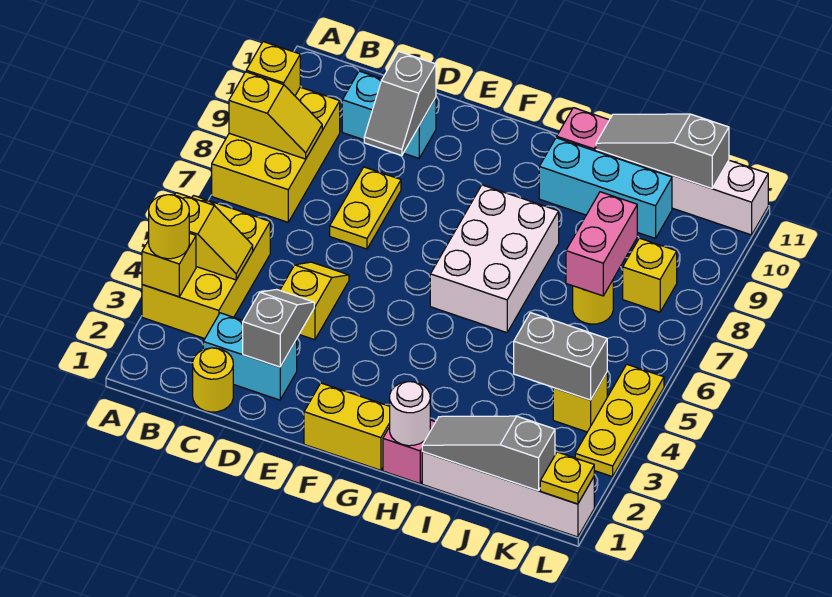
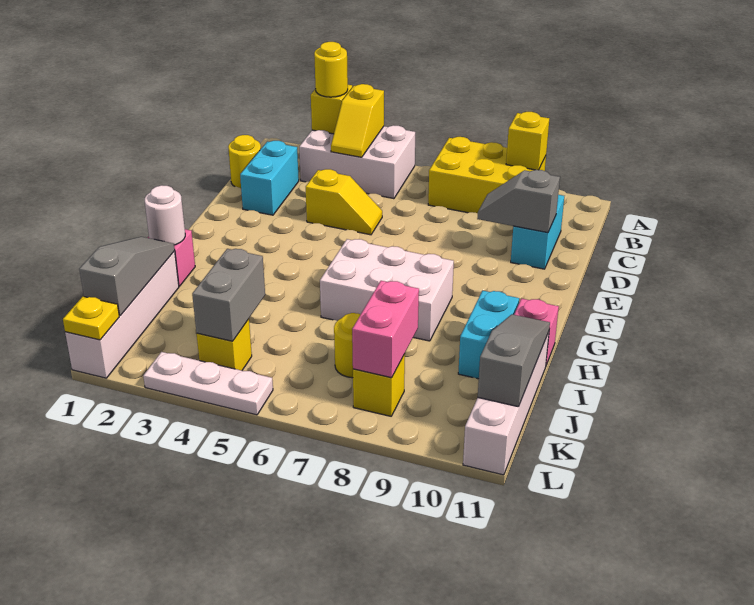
yellow brick A3:B5 level 1 -> white brick A3:B5 level 1
yellow slope A8:B8 level 2 top A -> none
grey slope D2:D3 level 2 top 2 -> none
yellow plate D7:D8 level 1 -> none
yellow brick F1:G1 level 1 -> none
cyan brick H10:J10 level 1 -> cyan brick H10:I10 level 1
pink brick J7:J8 level 2 -> pink brick J8:K8 level 2
yellow plate L3:L5 level 1 -> white plate L3:L5 level 1

